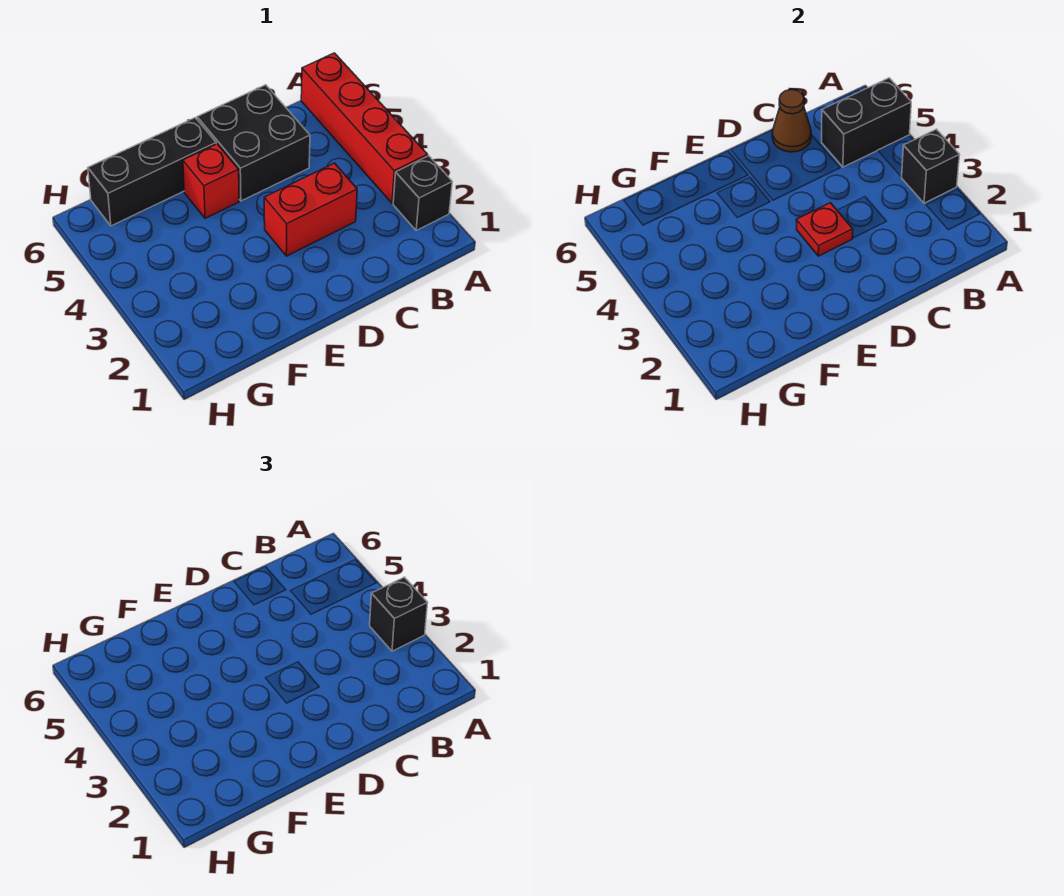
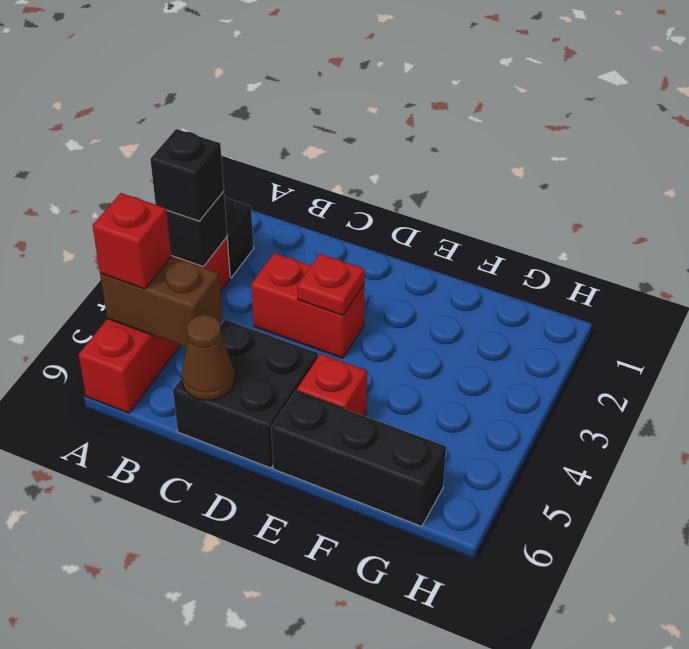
black brick A5:B5 level 2 -> brown brick A5:B5 level 2
none -> red brick A5 level 3

